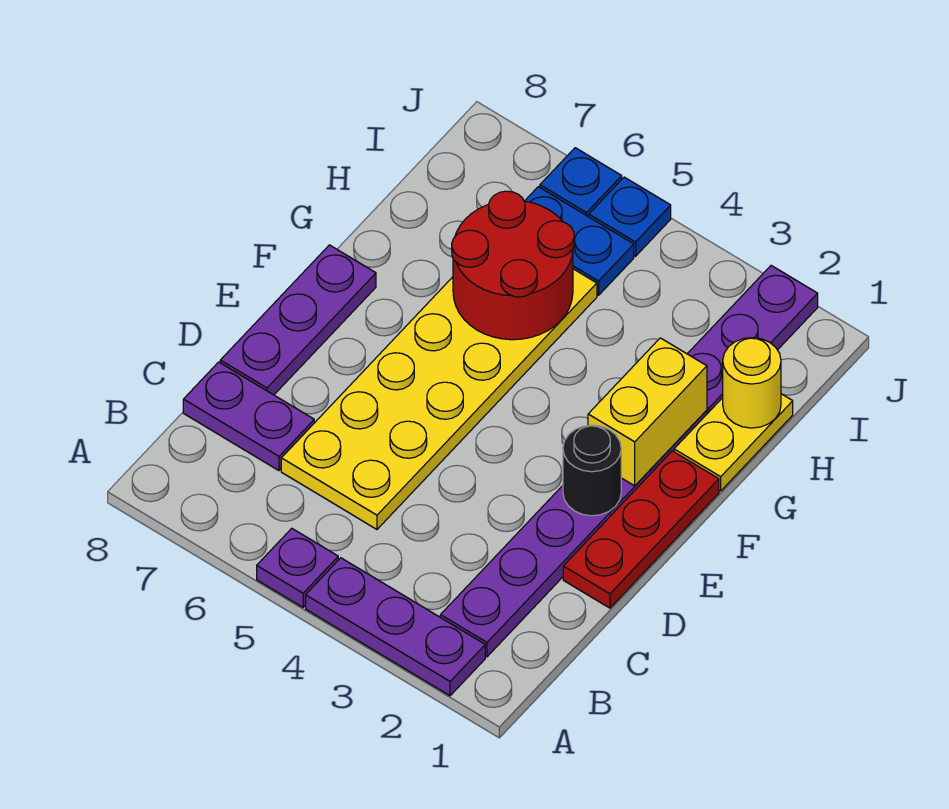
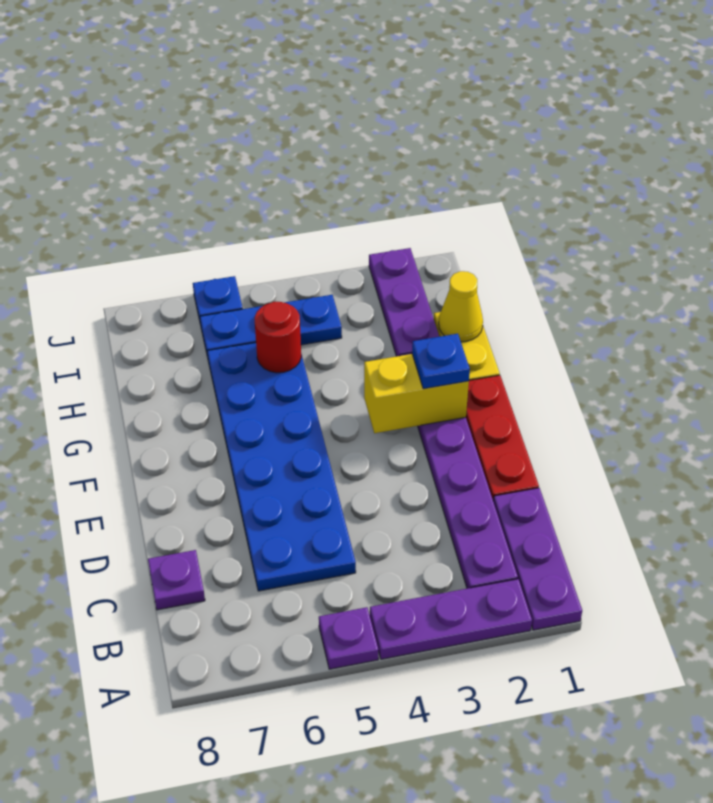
yellow plate C5:H6 level 1 -> blue plate C5:H6 level 1
purple plate C7:C8 level 1 -> purple plate C8 level 1
purple plate D8:F8 level 1 -> purple plate A1:C1 level 1
black round brick E2 level 2 -> none
yellow brick F2:G2 level 2 -> yellow brick F2:F3 level 2
red round brick G5:H6 level 2 -> red round brick H5 level 2
yellow round brick H1 level 2 -> yellow cone H1 level 2
blue plate I5:I6 level 1 -> blue plate I4:I6 level 1
blue plate J5 level 1 -> blue plate F2 level 3

